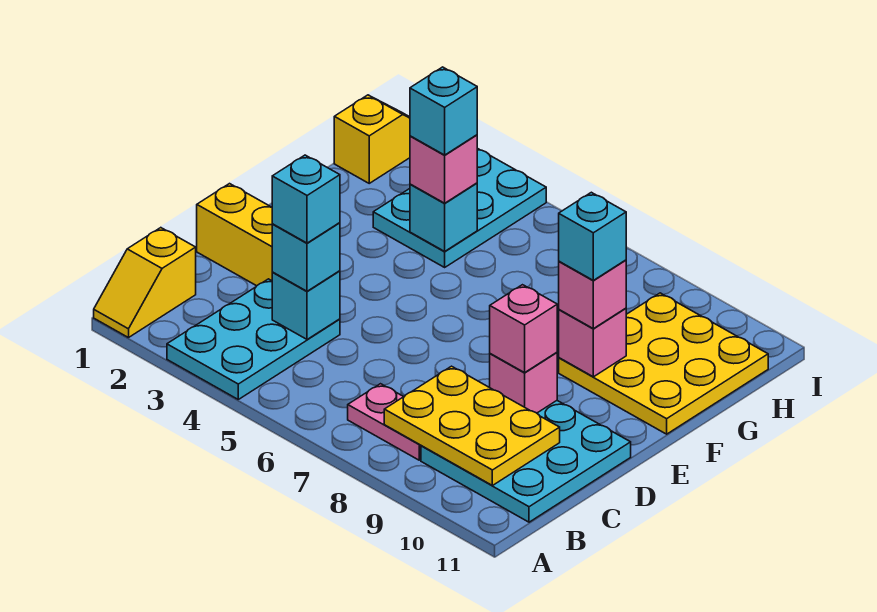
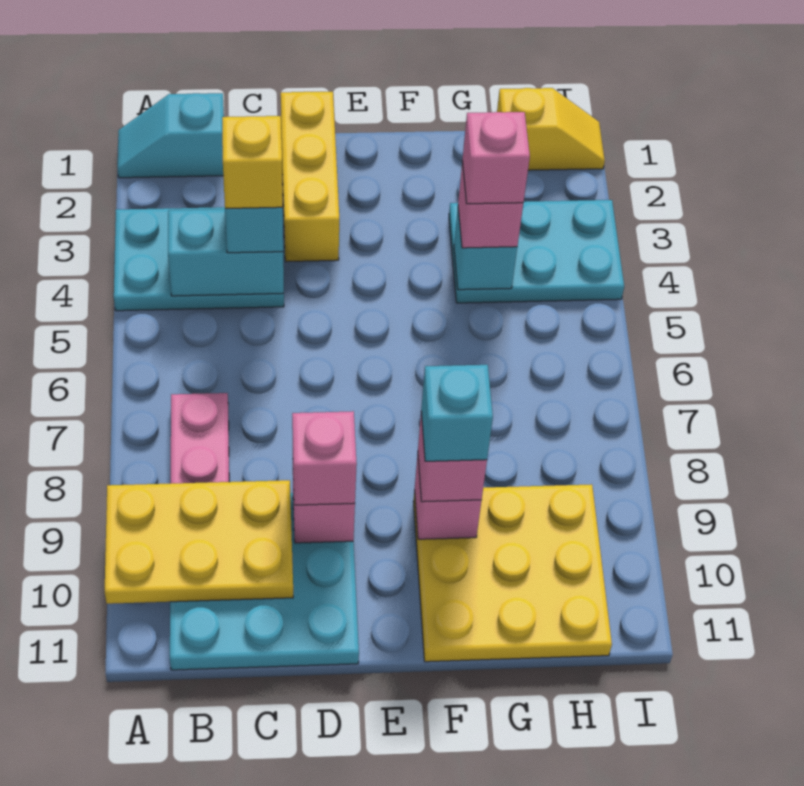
yellow slope A1:B1 level 1 top B -> cyan slope A1:B1 level 1 top B
yellow plate B8:C10 level 2 -> yellow plate A9:C10 level 2
cyan brick C4 level 2 -> cyan brick B4:C4 level 2
cyan brick C4 level 4 -> yellow brick C4 level 4
cyan brick G4 level 4 -> pink brick G4 level 4

